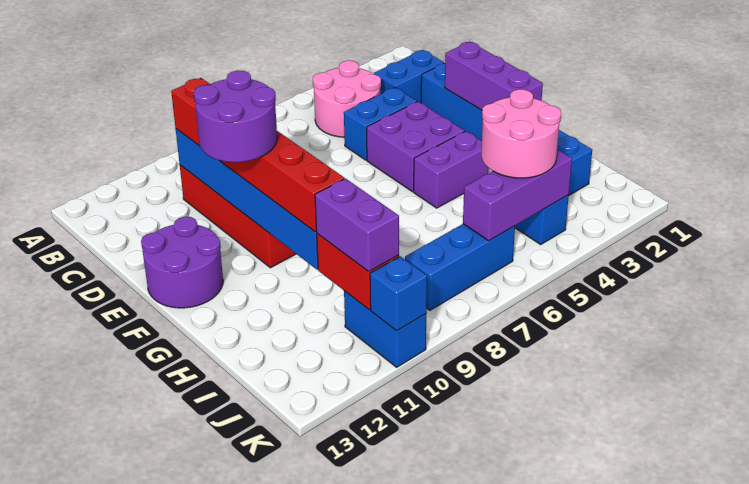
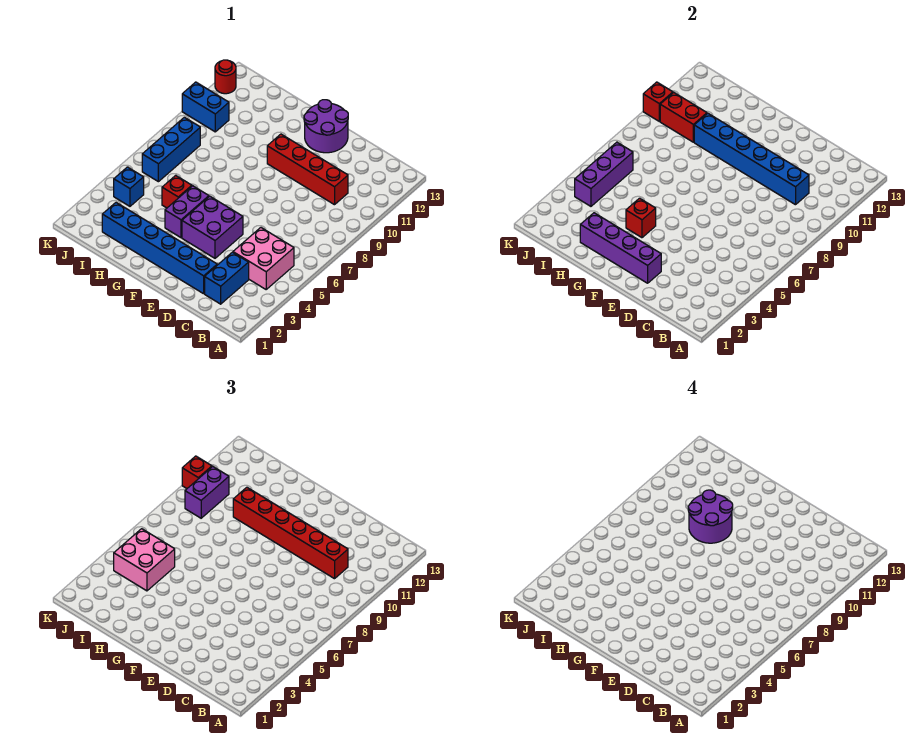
pink round brick B4:C5 level 1 -> pink brick B4:C5 level 1
blue brick D4:D5 level 1 -> none
purple brick E2:G2 level 2 -> purple brick E2:H2 level 2
purple round brick E10:F11 level 4 -> purple round brick G9:H10 level 4
none -> red brick G4 level 2
none -> red brick H5 level 1
pink round brick I4:J5 level 3 -> pink brick I4:J5 level 3
purple brick I10:J10 level 3 -> purple brick J9:J10 level 3
blue brick K10 level 2 -> red brick K10 level 2
none -> red brick K10 level 3
none -> red round brick K12 level 1

